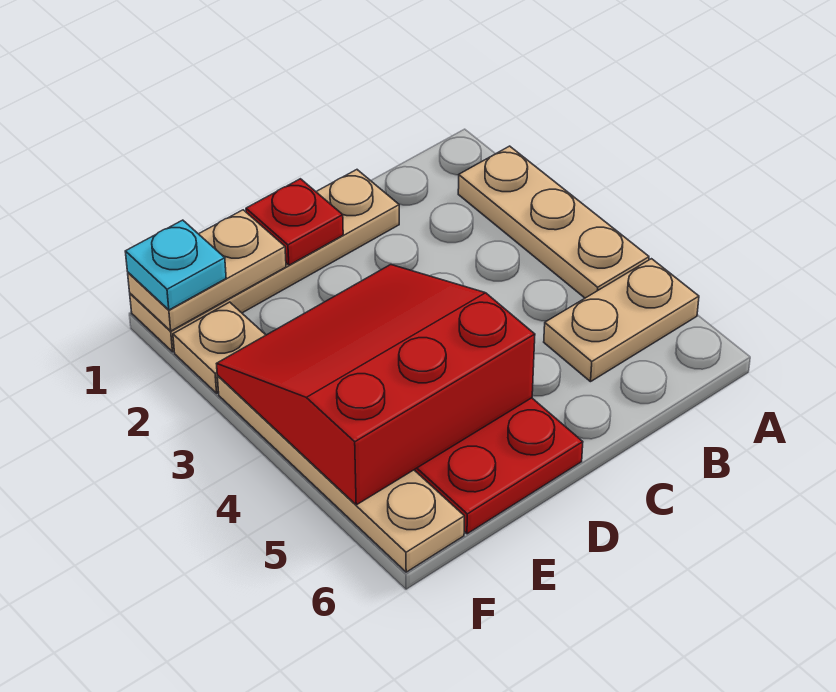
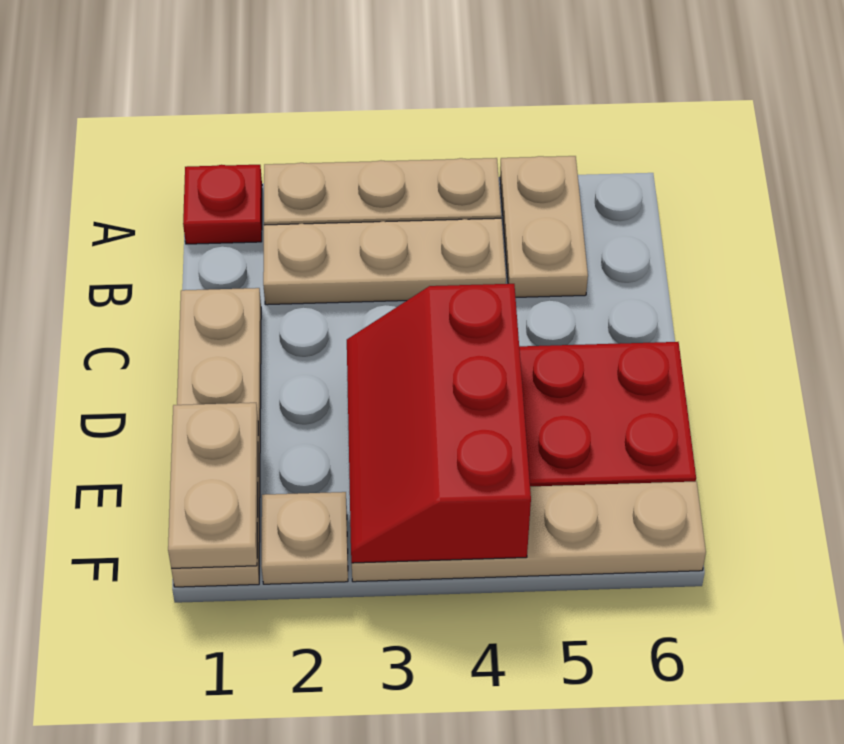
none -> tan plate B2:B4 level 1
red plate D1 level 2 -> red plate A1 level 1
red slope D3:F5 level 2 top 5 -> red slope D3:F4 level 2 top 4
cyan plate F1 level 3 -> none

